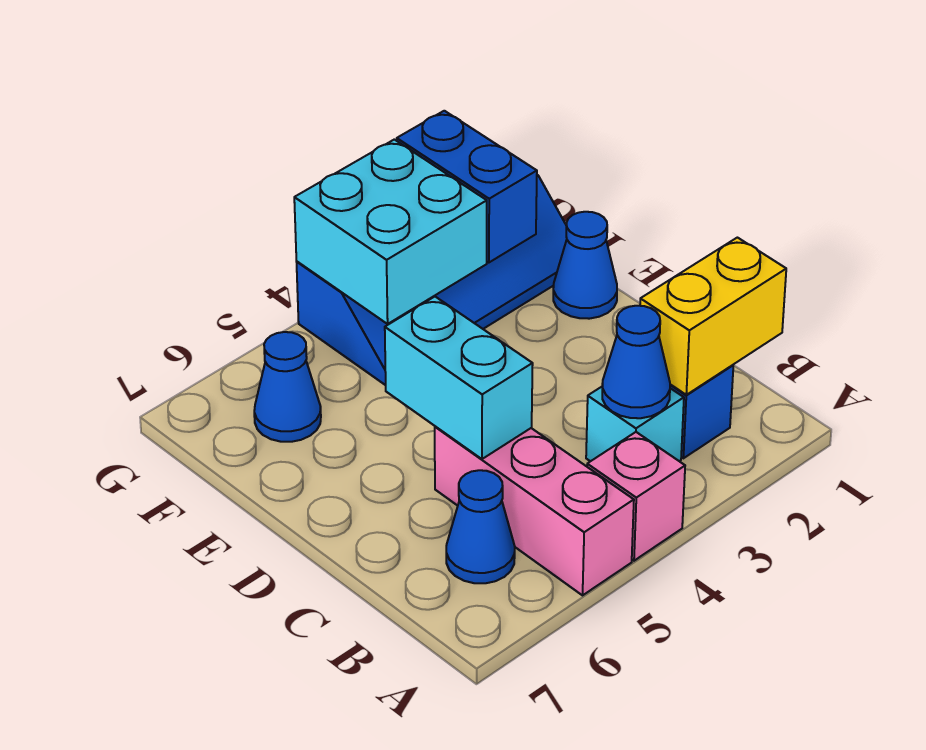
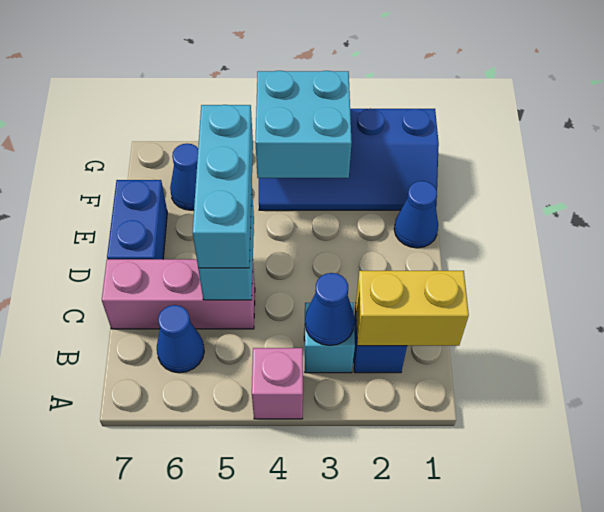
pink brick A5:C5 level 1 -> pink brick C5:C7 level 1
none -> cyan brick C5:E5 level 3
blue brick F2:G2 level 2 -> blue brick D7:E7 level 1

